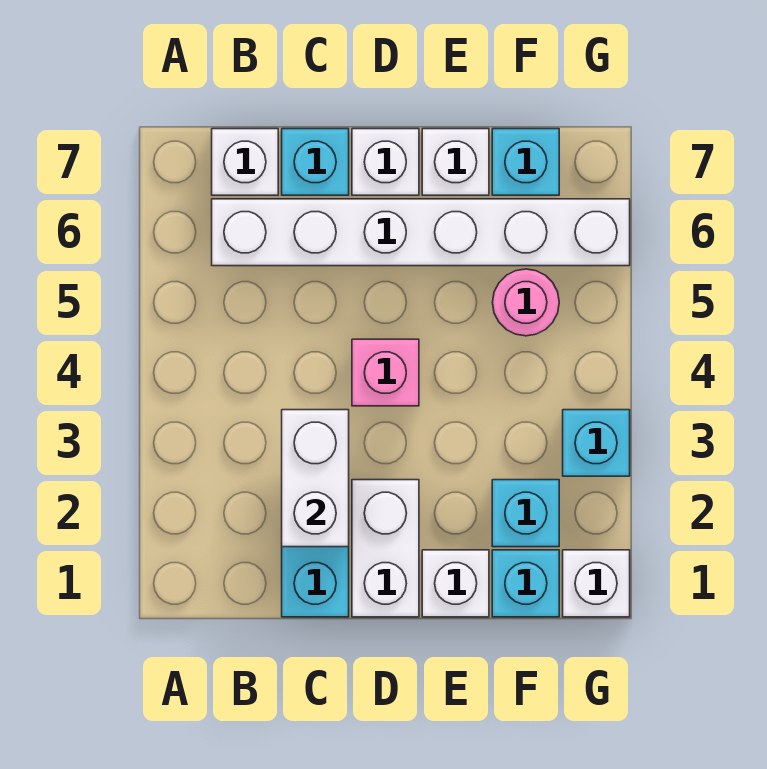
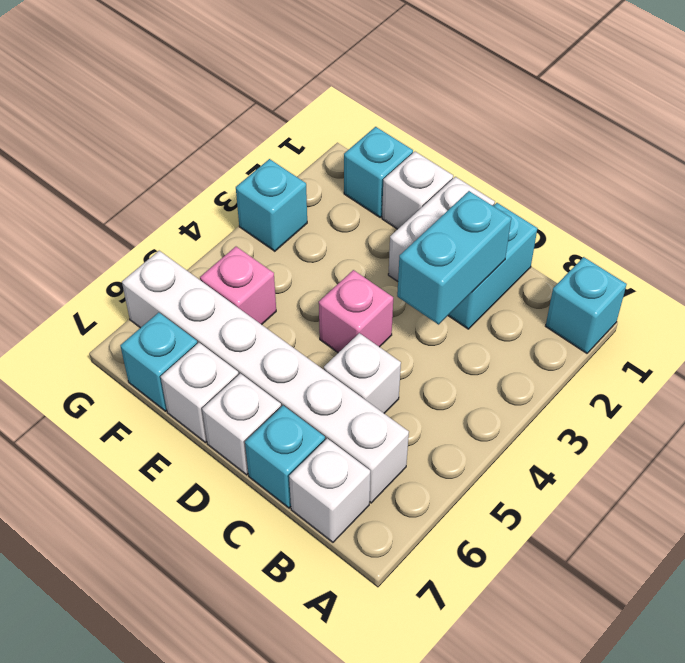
white brick C2:C3 level 2 -> cyan brick C2:C3 level 2
cyan brick F2 level 1 -> cyan brick A1 level 1
pink round brick F5 level 1 -> pink brick F5 level 1
white brick G1 level 1 -> white brick C5 level 1

